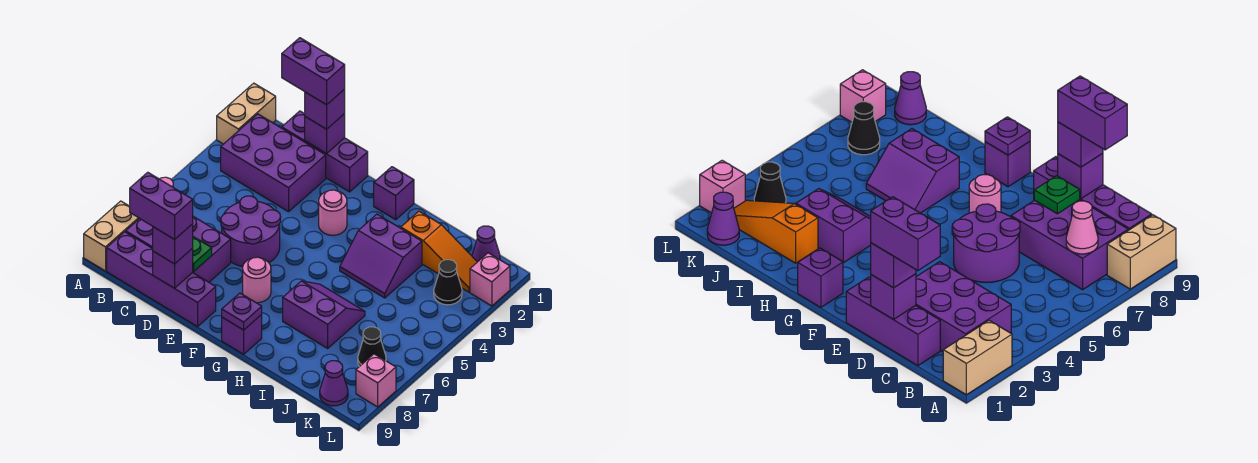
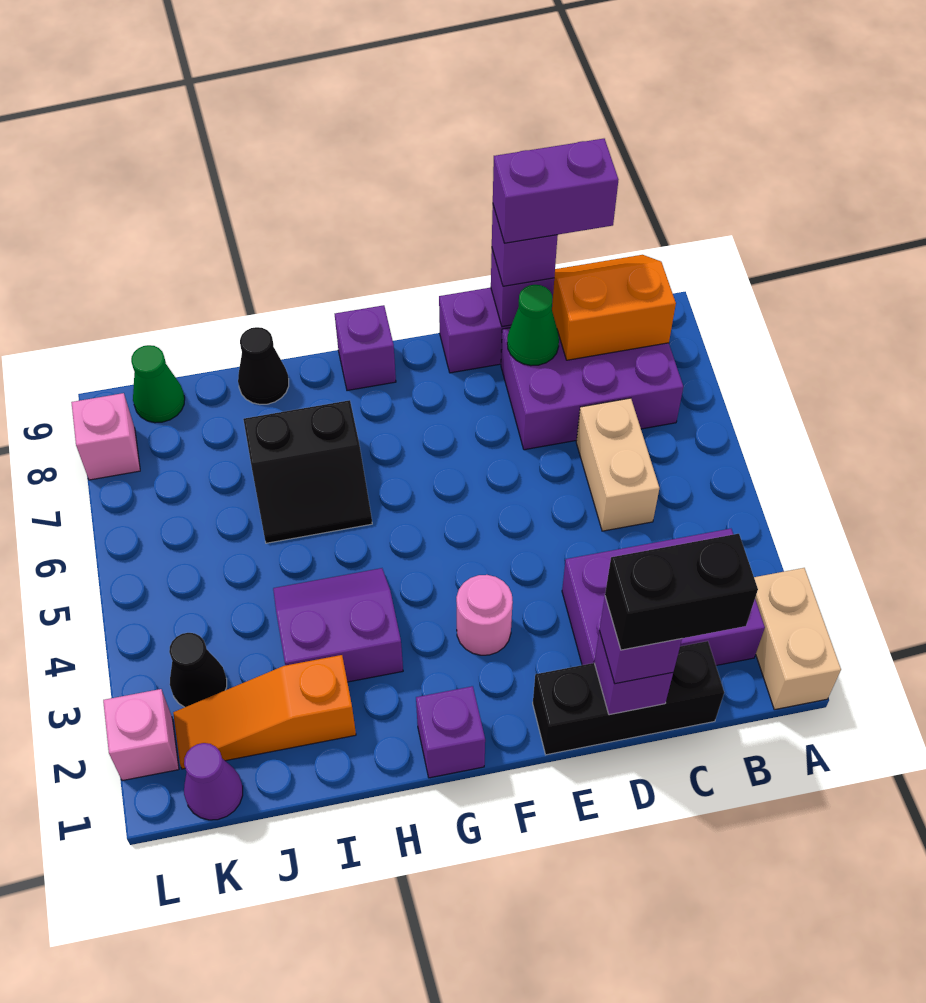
tan brick A8:A9 level 1 -> tan brick C5:C6 level 1
pink cone B7 level 2 -> none
none -> orange slope B8:C9 level 2 top 8
purple brick C1:E1 level 1 -> black brick C1:E1 level 1
purple brick C1:D1 level 4 -> black brick C1:D1 level 4
purple round brick D5:E6 level 1 -> none
green plate D8 level 2 -> green cone D8 level 2
pink round brick F7 level 1 -> none
purple plate G9 level 2 -> none
purple slope H6:I7 level 1 top 7 -> black slope H6:I7 level 1 top 7
black cone K7 level 1 -> black cone I9 level 1
purple cone K9 level 1 -> green cone K9 level 1

